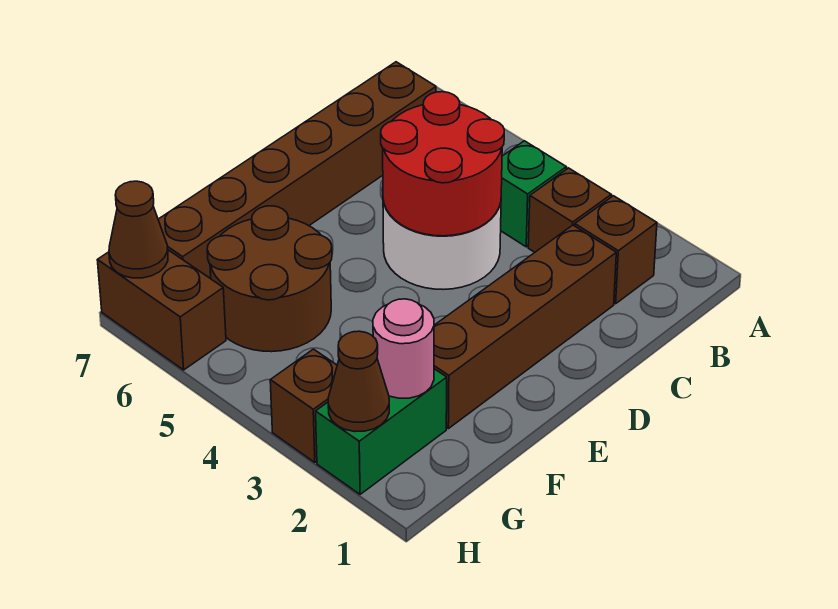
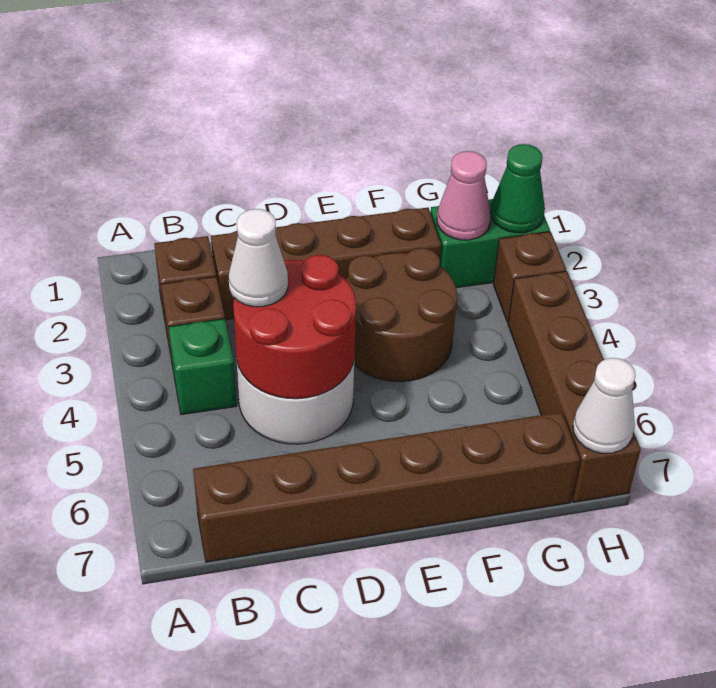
none -> white cone C4 level 3
brown round brick F5:G6 level 1 -> brown round brick E3:F4 level 1
pink round brick G2 level 2 -> pink cone G2 level 2
brown cone H2 level 2 -> green cone H2 level 2
brown brick H6:H7 level 1 -> brown brick H4:H7 level 1
brown cone H7 level 2 -> white cone H7 level 2

